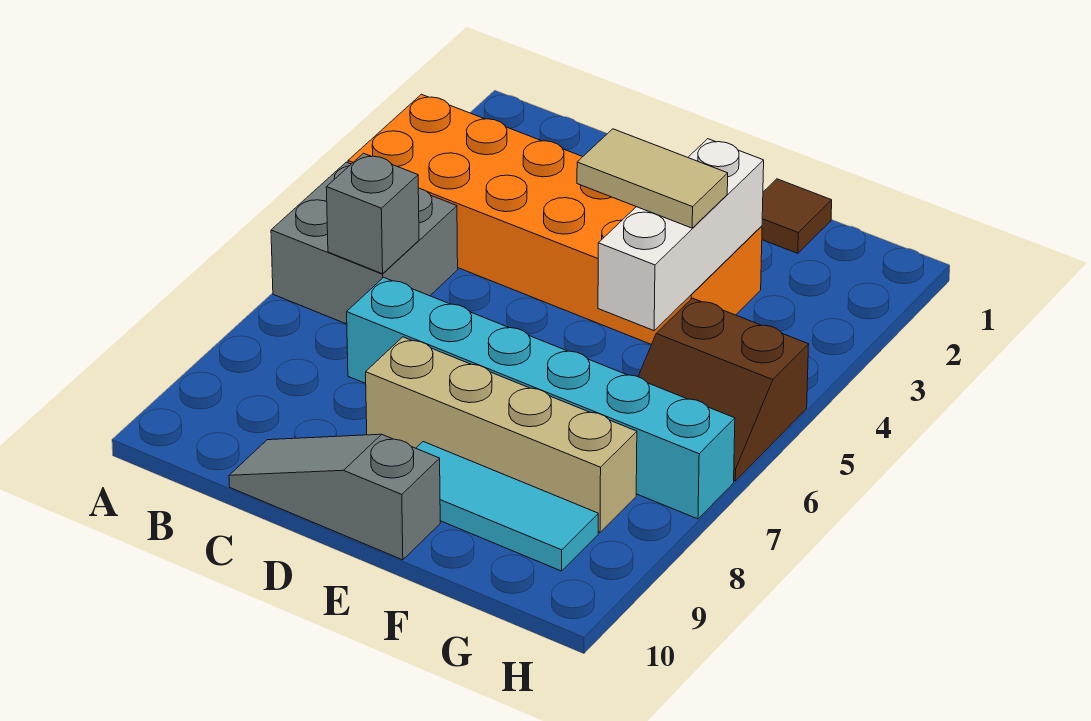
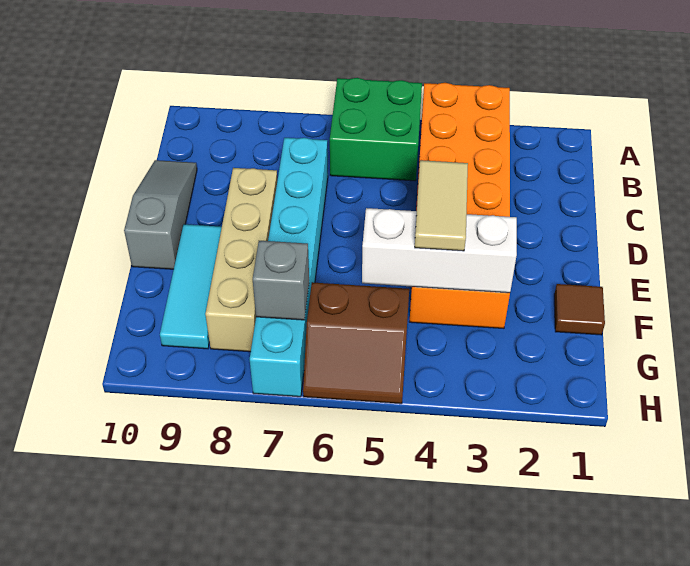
grey brick A5:B6 level 1 -> green brick A5:B6 level 1
grey brick B6 level 2 -> grey brick G7 level 2
brown slope G5:H6 level 1 top 5 -> brown slope G5:H6 level 1 top G

